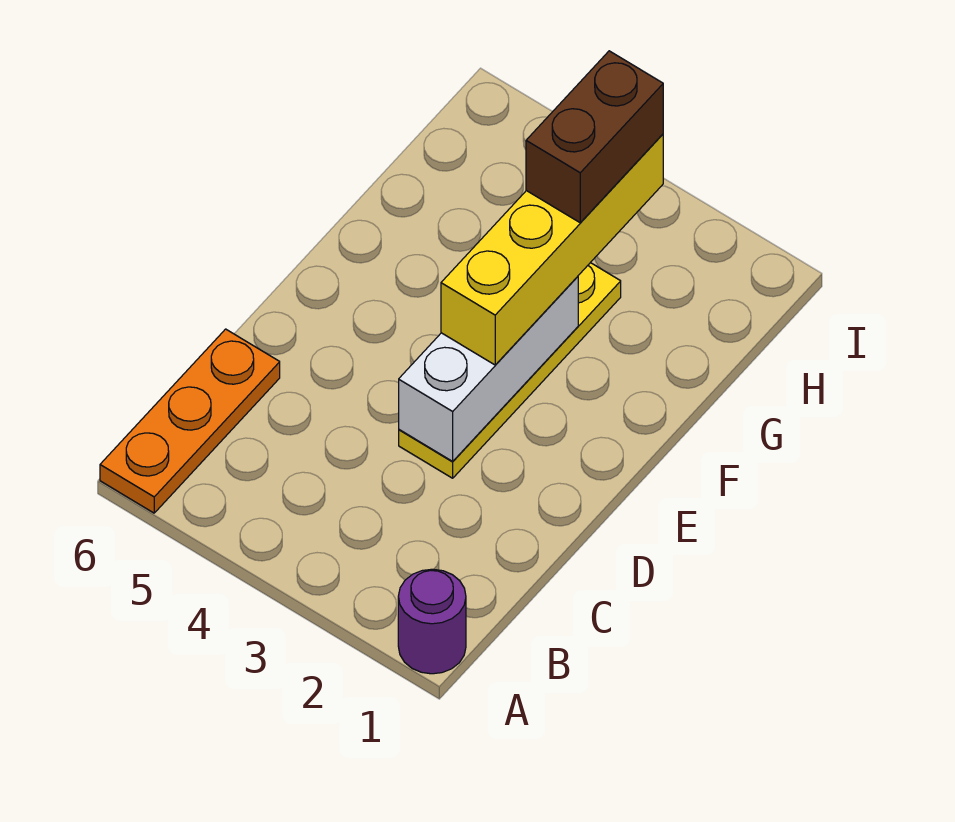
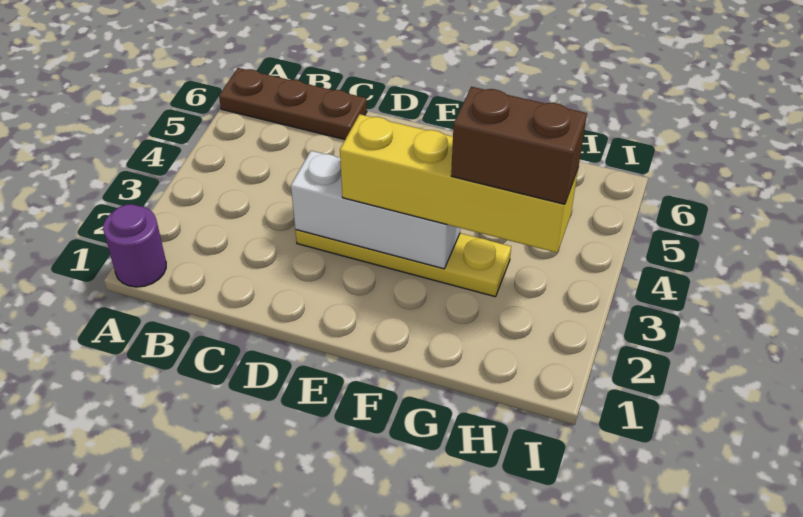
orange plate A6:C6 level 1 -> brown plate A6:C6 level 1

